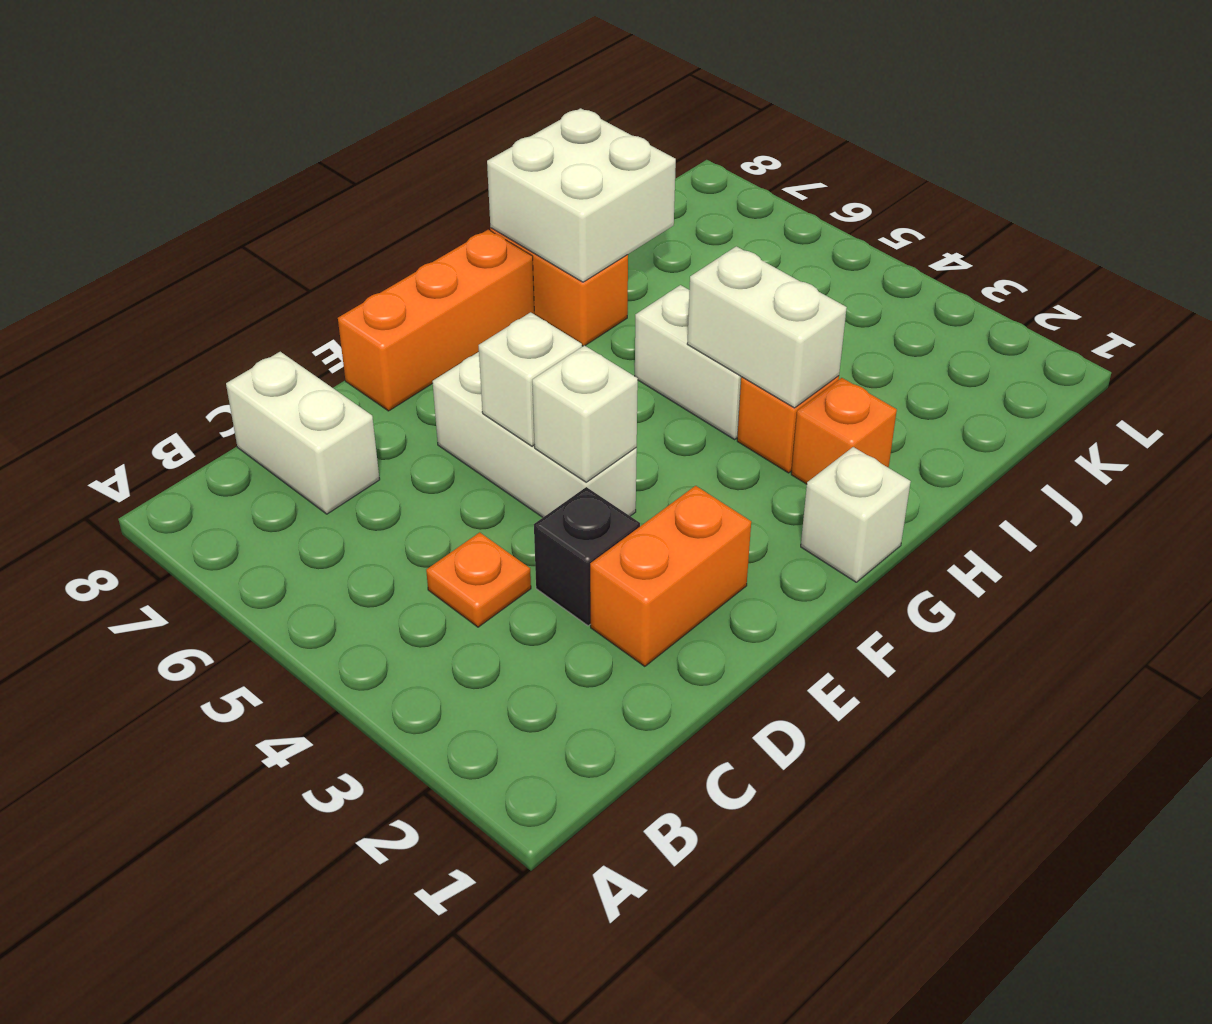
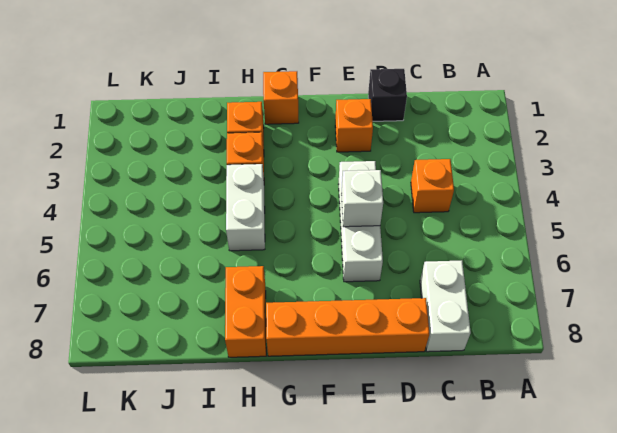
orange plate C4 level 1 -> orange brick C4 level 1
orange brick D2:E2 level 1 -> orange brick E2 level 1
black brick D3 level 1 -> black brick D1 level 1
white brick E4 level 2 -> none
orange brick E8:G8 level 1 -> orange brick D8:G8 level 1
white brick G1 level 1 -> orange brick G1 level 1
white brick H3:H4 level 2 -> none
white brick H7:I8 level 2 -> none

